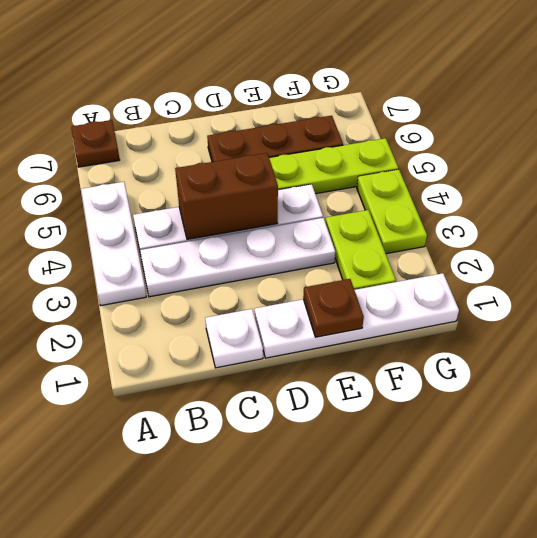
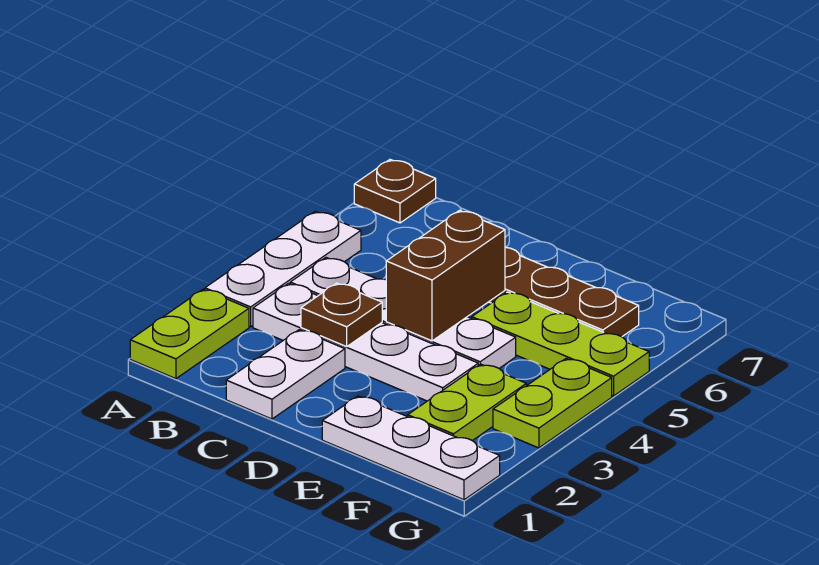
none -> lime plate A1:A2 level 1
white plate C1 level 1 -> white plate C1:C2 level 1
brown brick C4:D4 level 2 -> brown brick D4:D5 level 2
white plate D1:G1 level 1 -> white plate E1:G1 level 1
brown plate E1 level 2 -> brown plate C3 level 2

